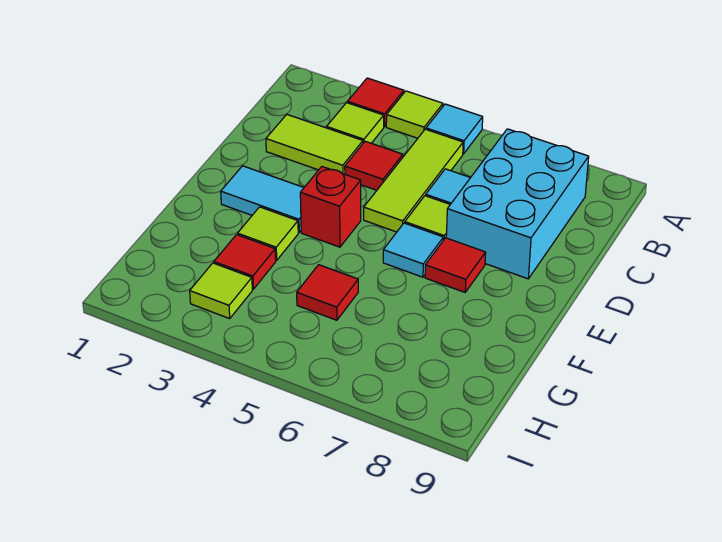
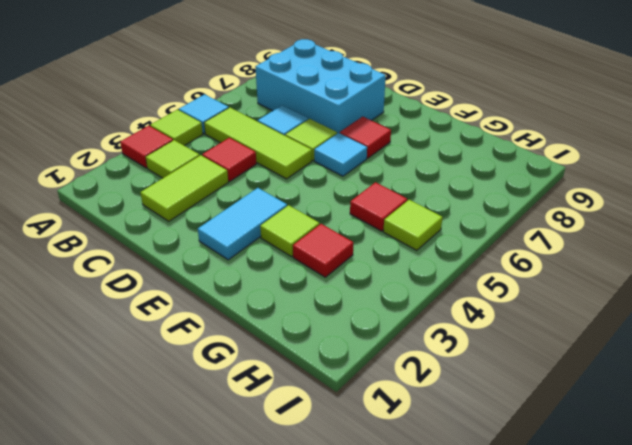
red brick E4 level 1 -> none
lime tile H3 level 1 -> lime tile H5 level 1

